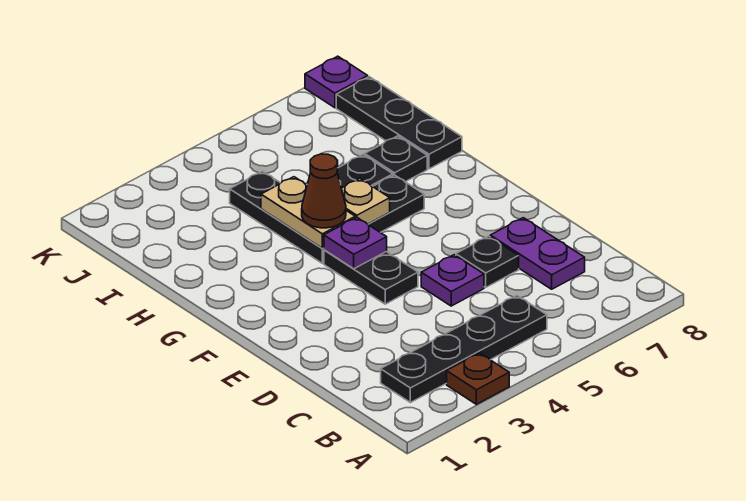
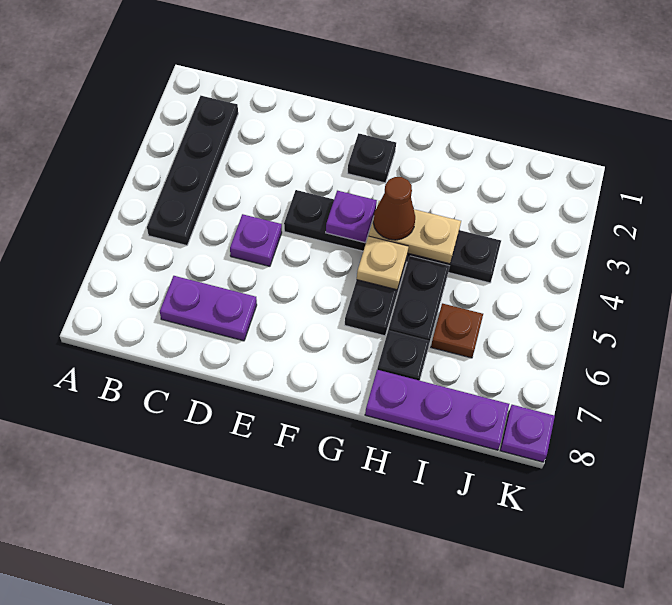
brown plate A3 level 1 -> brown plate I6 level 1
black plate D6 level 1 -> black plate F2 level 1
black plate H8:J8 level 1 -> purple plate H8:J8 level 1

